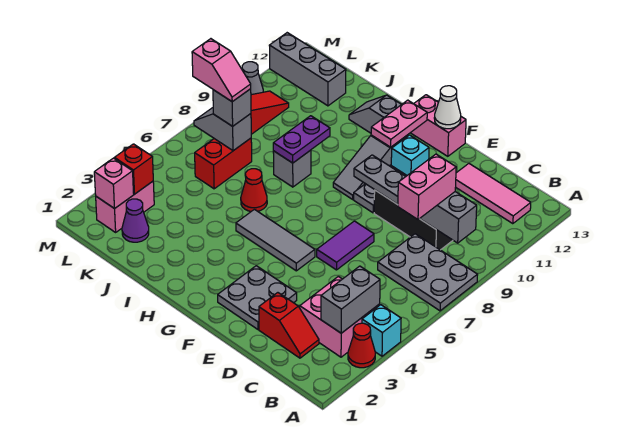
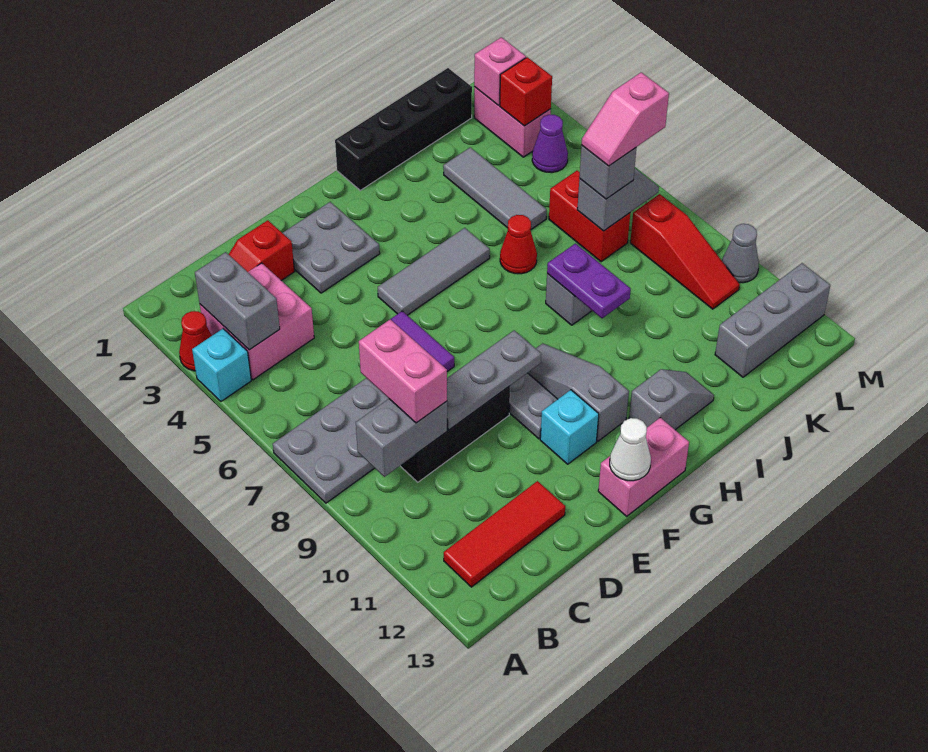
pink tile B12:D12 level 1 -> red tile B12:D12 level 1
pink plate G11:G12 level 2 -> none
none -> black brick H1:K1 level 1
none -> grey tile J3:J5 level 1
purple cone K2 level 1 -> purple cone L4 level 1

